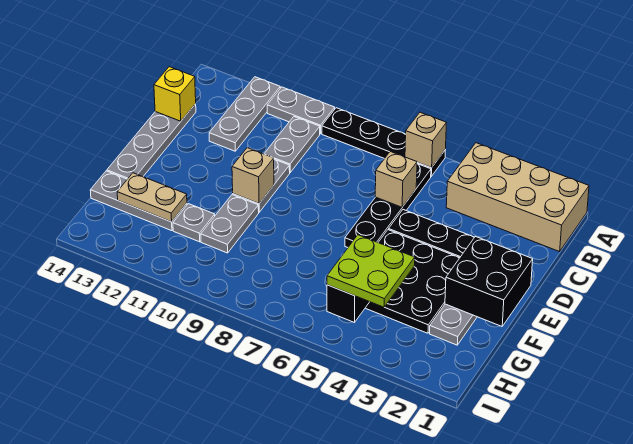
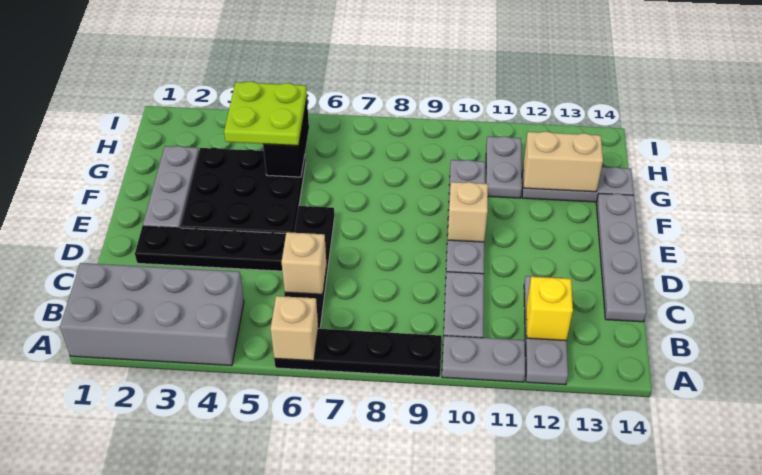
tan brick A1:B4 level 1 -> grey brick A1:B4 level 1
yellow brick C14 level 2 -> yellow brick B12 level 2
black brick E1:F2 level 2 -> none
grey plate G11 level 1 -> grey plate G11:H11 level 1
tan plate G12:G13 level 2 -> tan brick G12:G13 level 2

